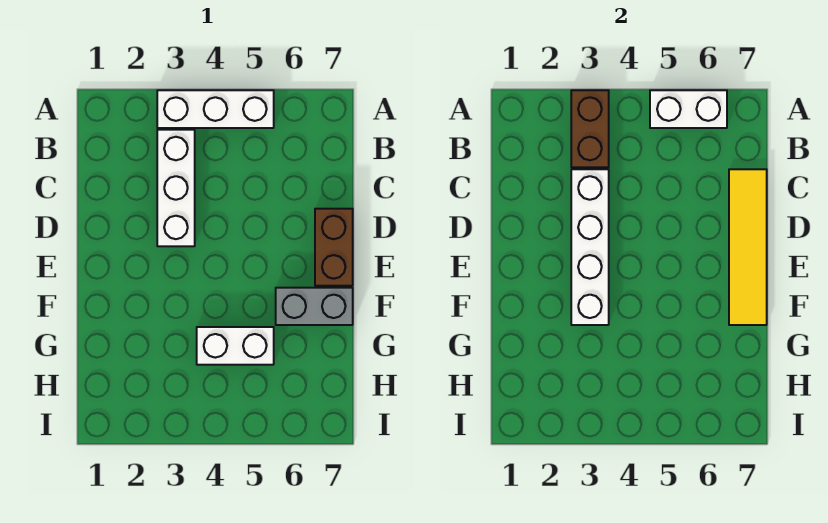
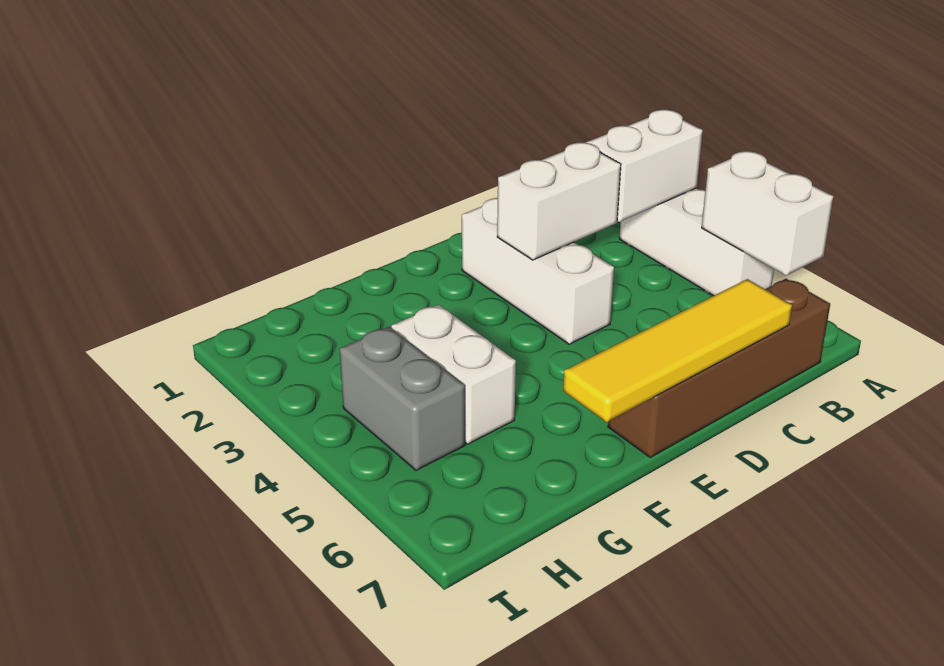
brown brick A3:B3 level 2 -> white brick A3:B3 level 2
white brick B3:D3 level 1 -> white brick D2:D4 level 1
white brick C3:F3 level 2 -> white brick C3:D3 level 2
brown brick D7:E7 level 1 -> brown brick B7:E7 level 1
grey brick F6:F7 level 1 -> grey brick H4:H5 level 1

